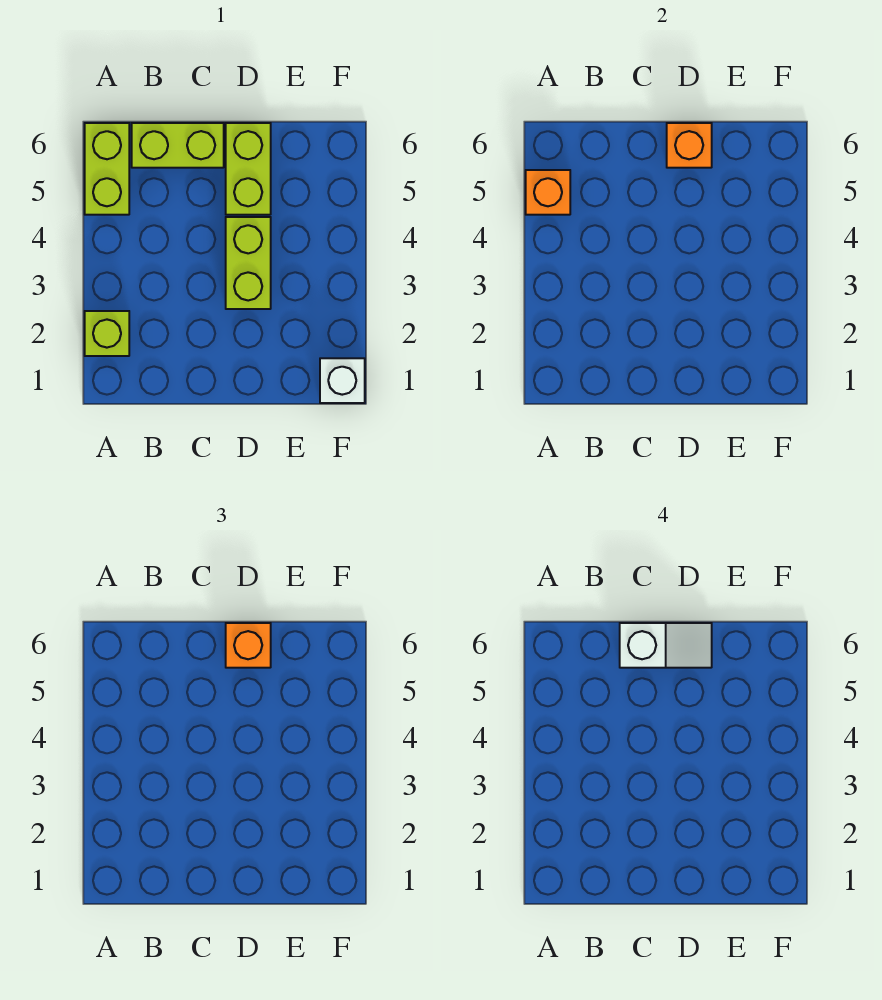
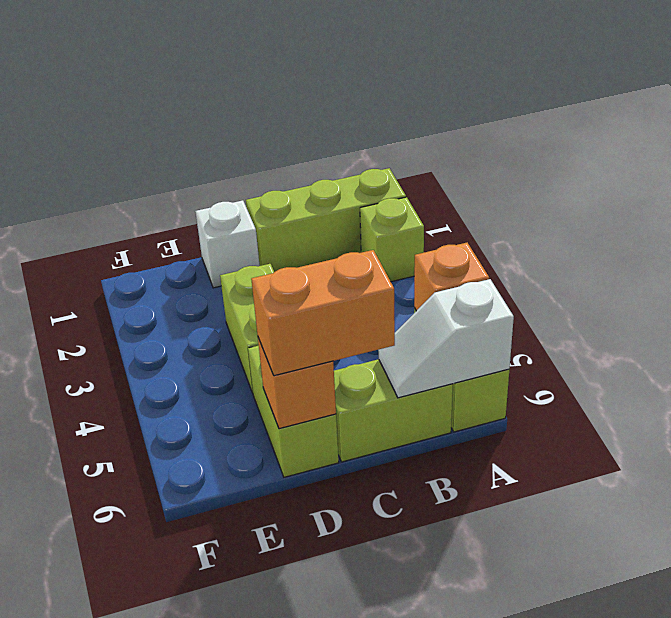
none -> lime brick A1:C1 level 1
white slope C6:D6 level 4 top C -> white slope A6:B6 level 2 top A
orange brick D6 level 3 -> orange brick C6:D6 level 3
white brick F1 level 1 -> white brick D1 level 1

